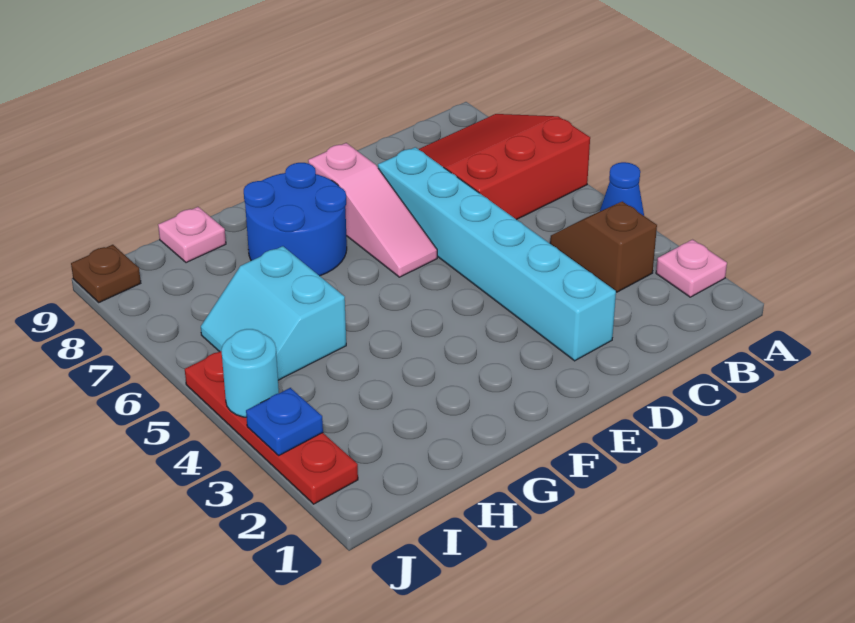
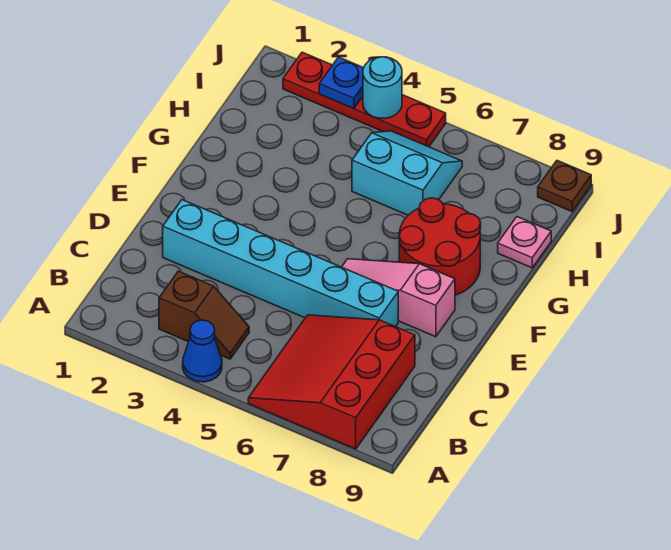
pink plate A2 level 1 -> none
red slope A6:C8 level 1 top 6 -> red slope A6:C8 level 1 top 8
blue round brick F7:G8 level 1 -> red round brick F7:G8 level 1

